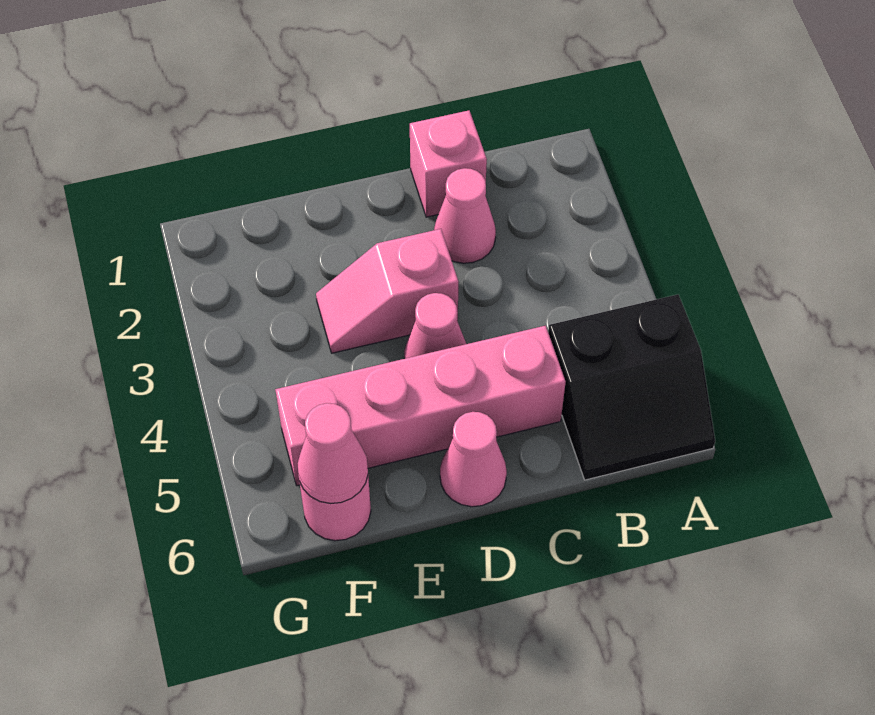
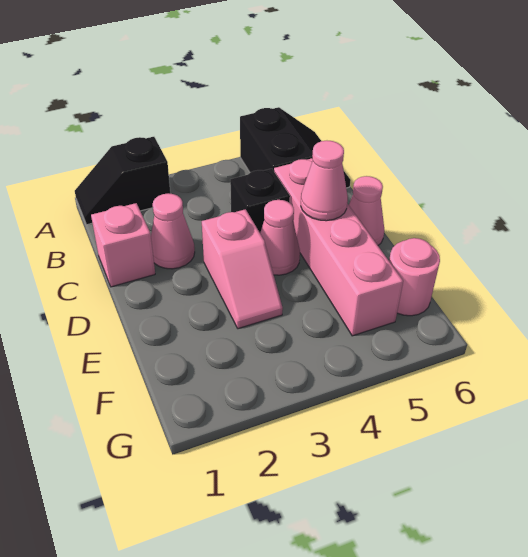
none -> black slope A1:A2 level 1 top 2
none -> black brick C4 level 1
pink cone F6 level 2 -> pink cone D5 level 2

